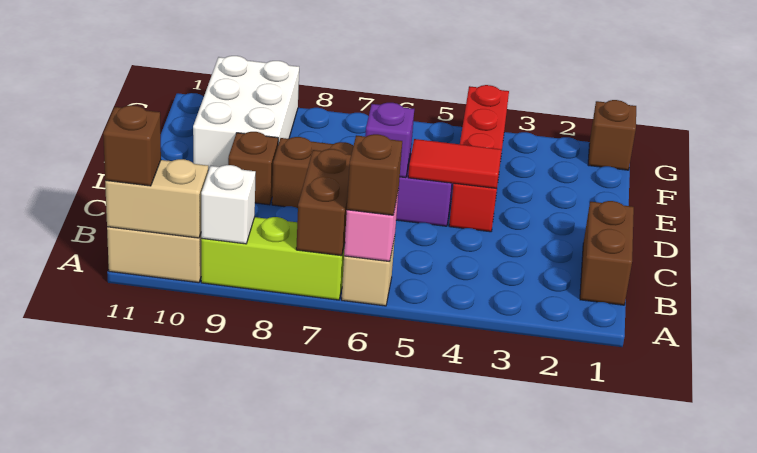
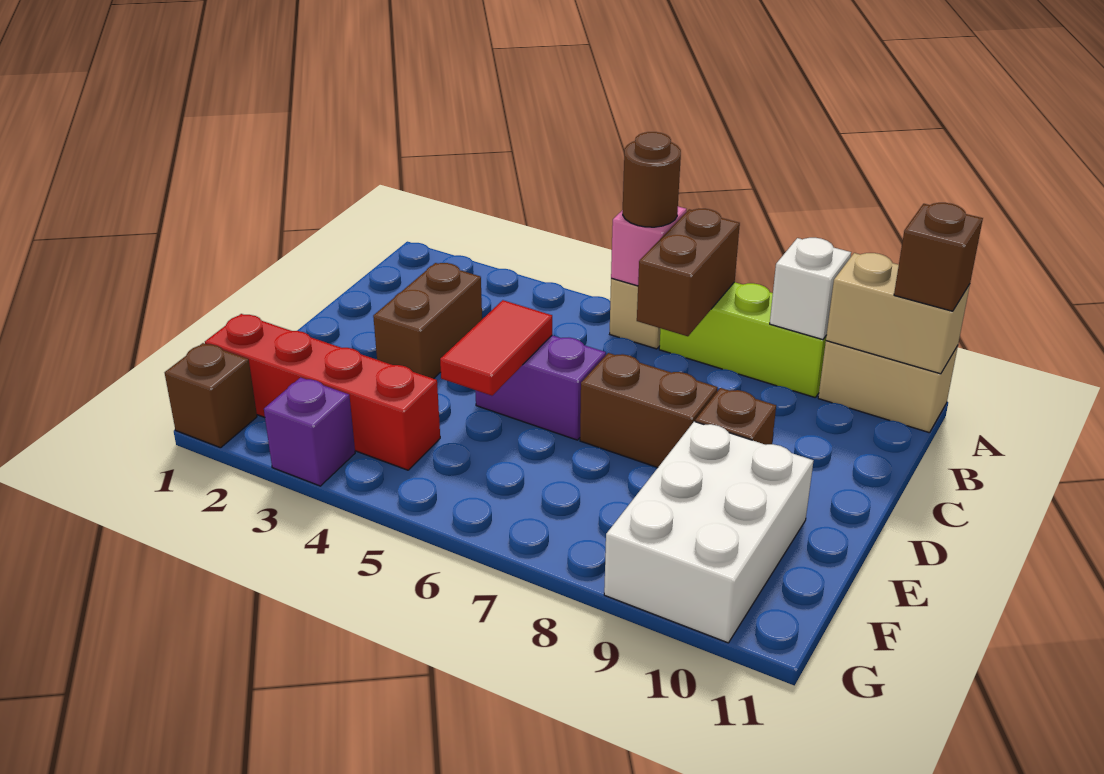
brown brick A6 level 3 -> brown round brick A6 level 3
brown brick B1:C1 level 1 -> brown brick C3:D3 level 1
red brick D4:G4 level 1 -> red brick F1:F4 level 1
red tile D4:D5 level 2 -> red tile D5:E5 level 2
purple brick D6 level 2 -> purple brick G3 level 1

